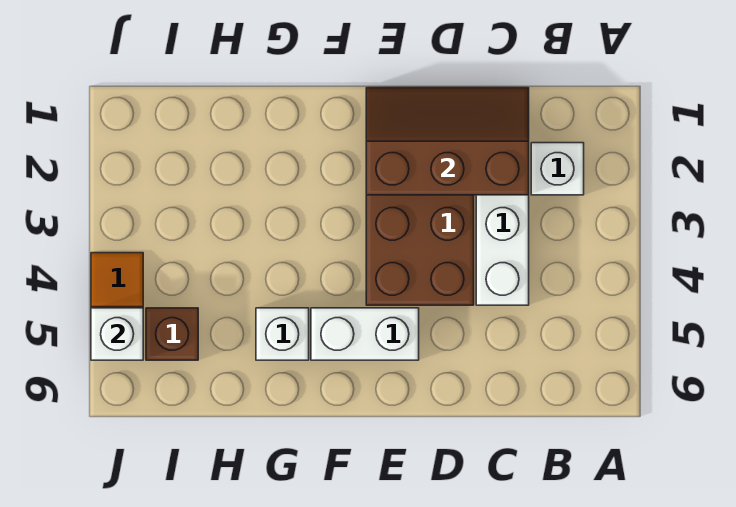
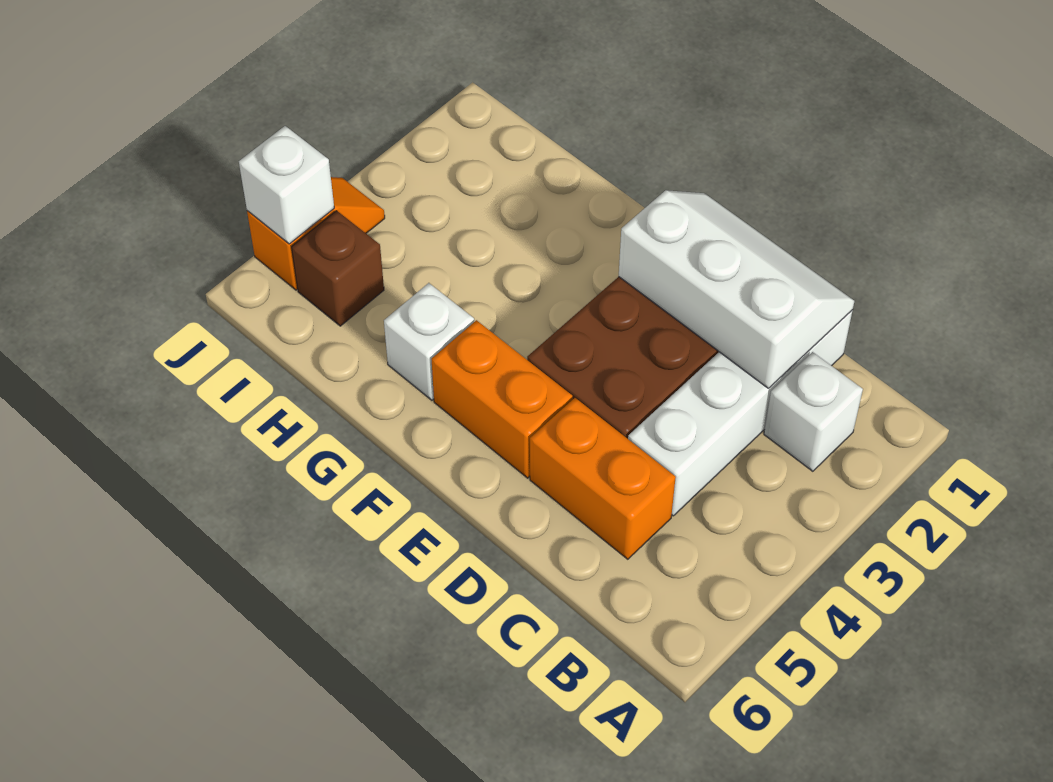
brown slope C1:E2 level 2 top 2 -> white slope C1:E2 level 2 top 2
none -> orange brick C5:D5 level 1
white brick E5:F5 level 1 -> orange brick E5:F5 level 1

